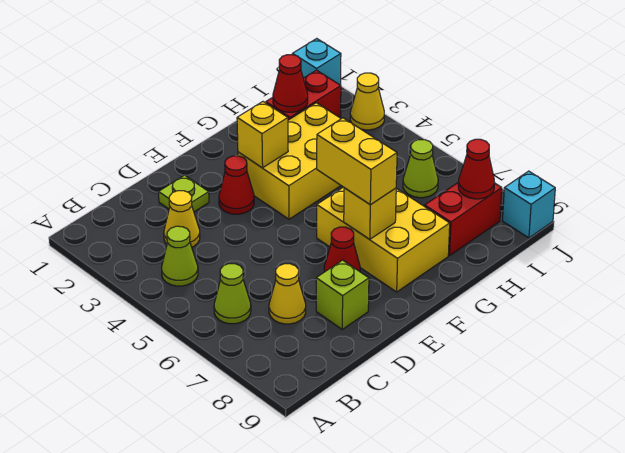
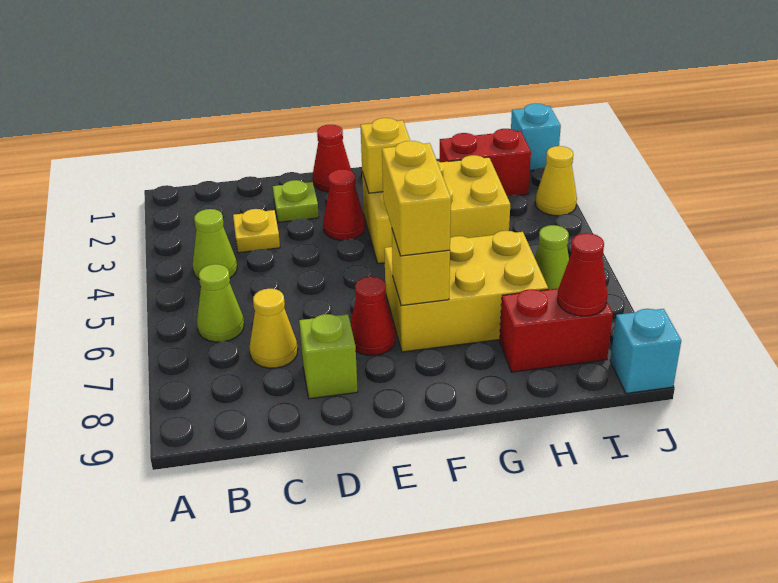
yellow cone C3 level 1 -> yellow plate C3 level 1
yellow brick F6:G8 level 1 -> yellow brick F6:H7 level 1
red cone H2 level 2 -> red cone E1 level 1

